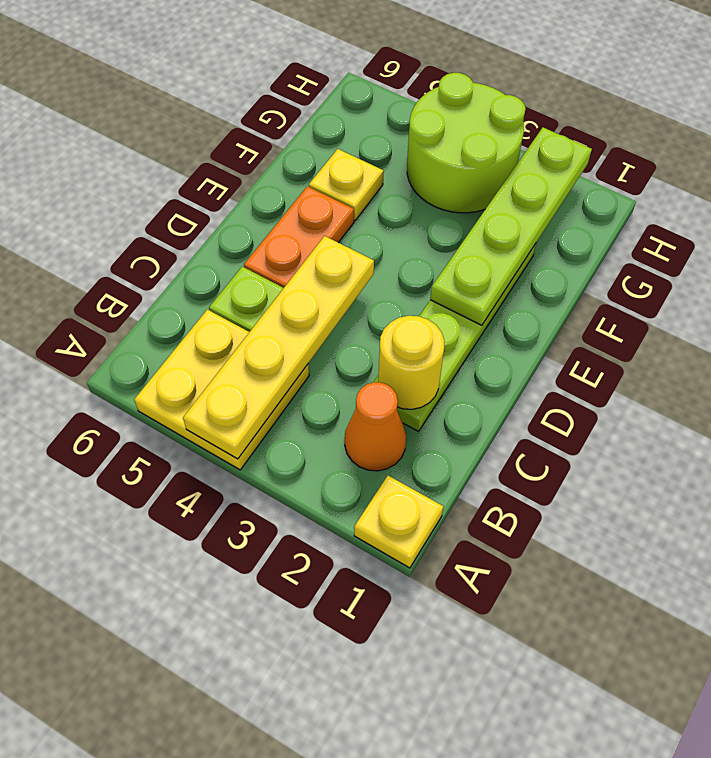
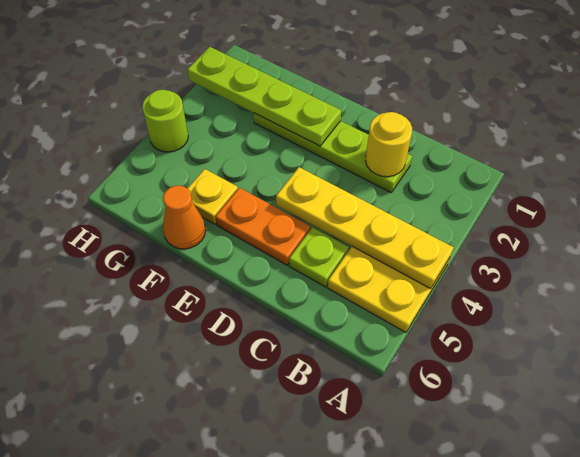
yellow plate A1 level 1 -> none
orange cone B2 level 1 -> orange cone F6 level 1
lime round brick G3:H4 level 1 -> lime round brick H4 level 1

